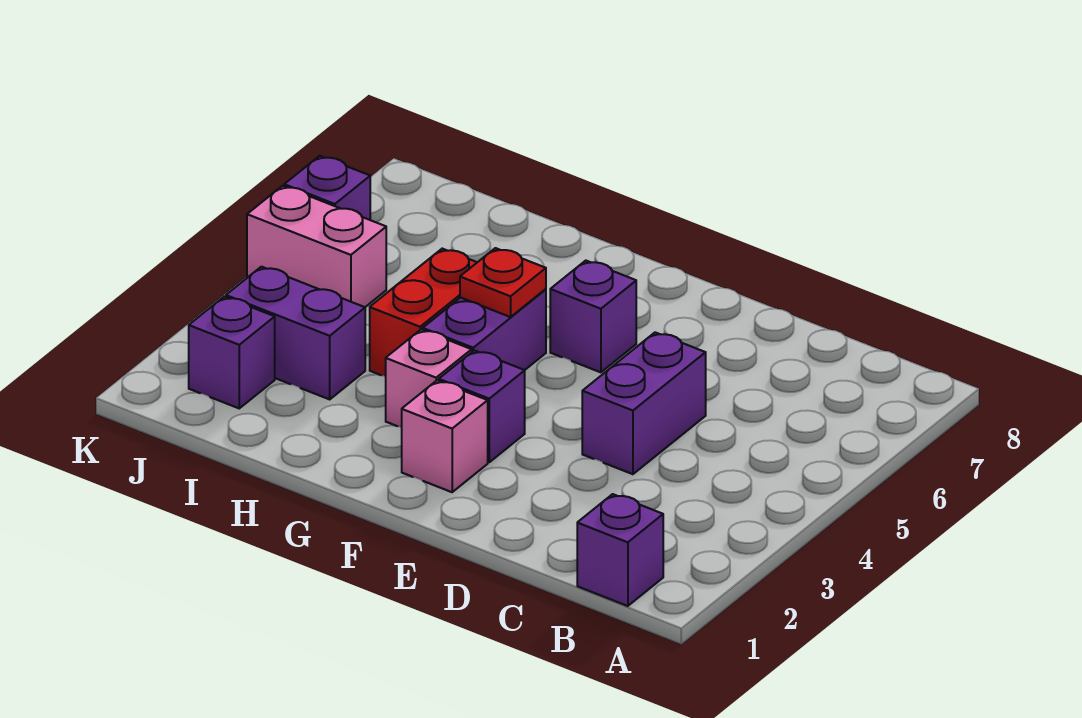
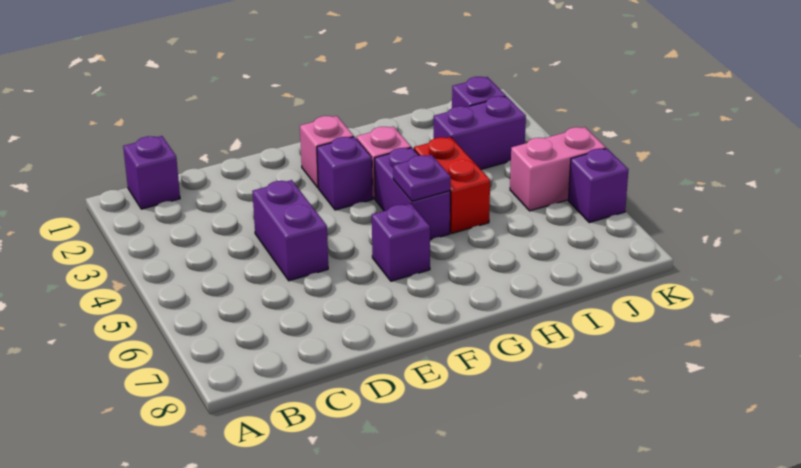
red plate G5 level 2 -> purple plate G5 level 2

